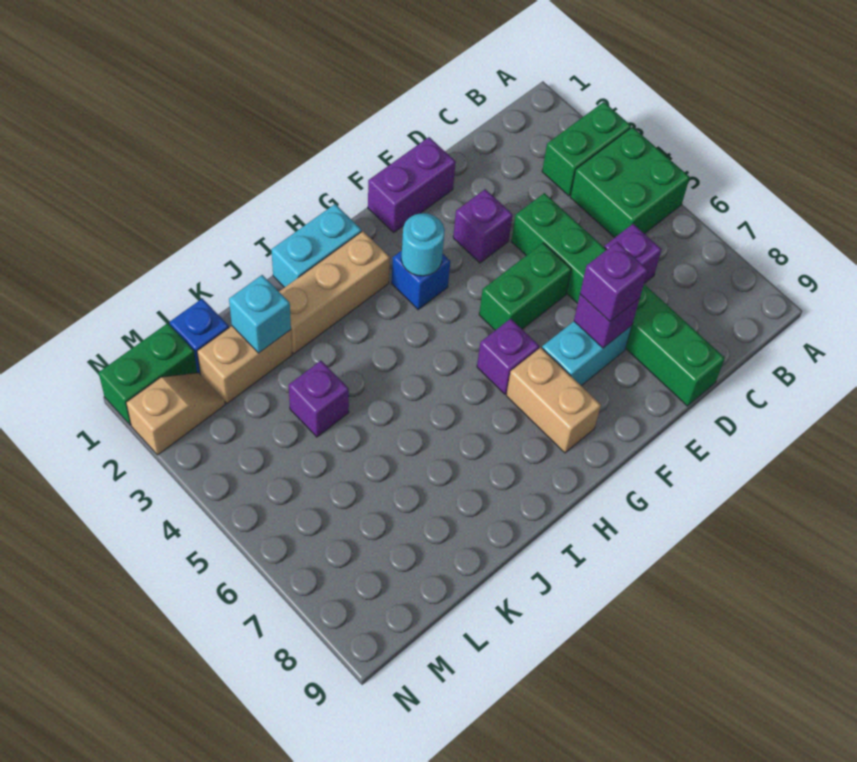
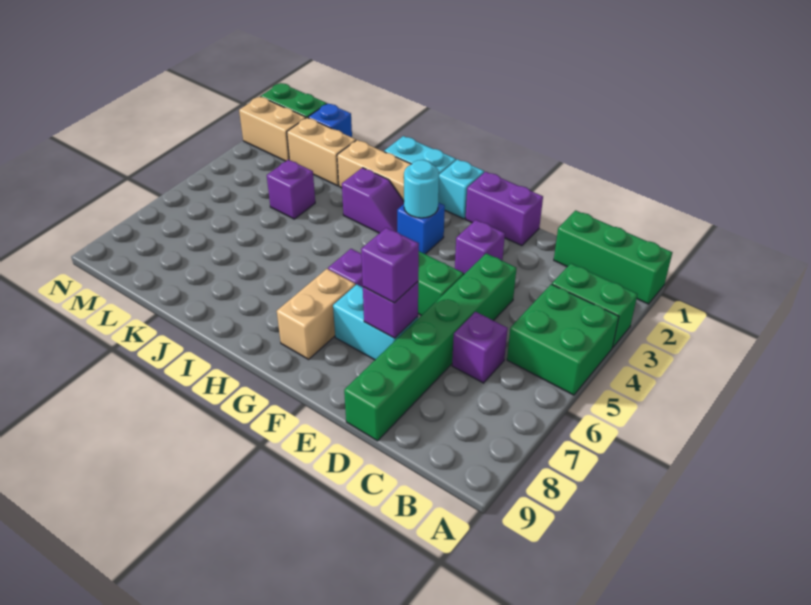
none -> green brick A1:C1 level 1
none -> purple slope H3:I3 level 1 top I
cyan brick K2 level 2 -> cyan brick G1 level 1
tan slope M2:N2 level 1 top N -> tan brick M2:N2 level 1

